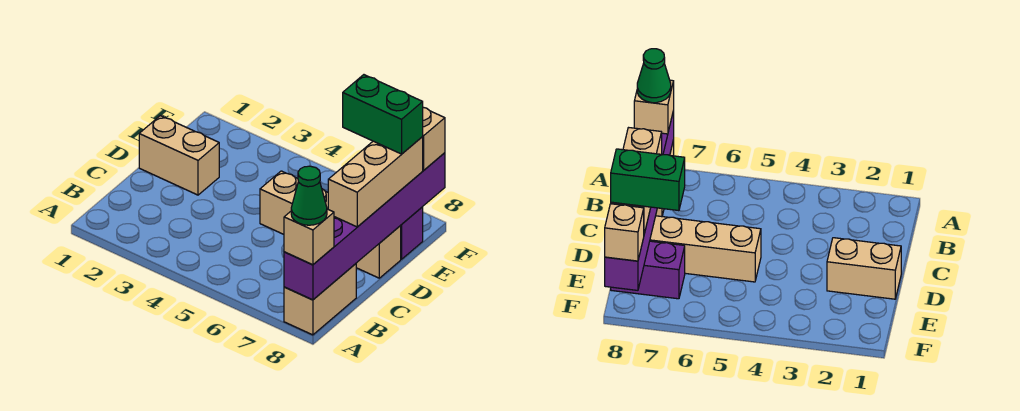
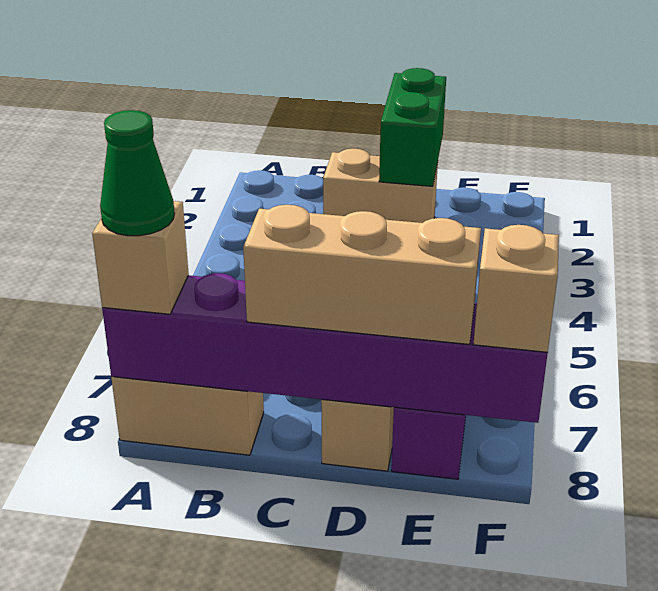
tan brick D1:D2 level 1 -> tan brick C2:D2 level 1
green brick E7:E8 level 4 -> green brick D1:D2 level 2

